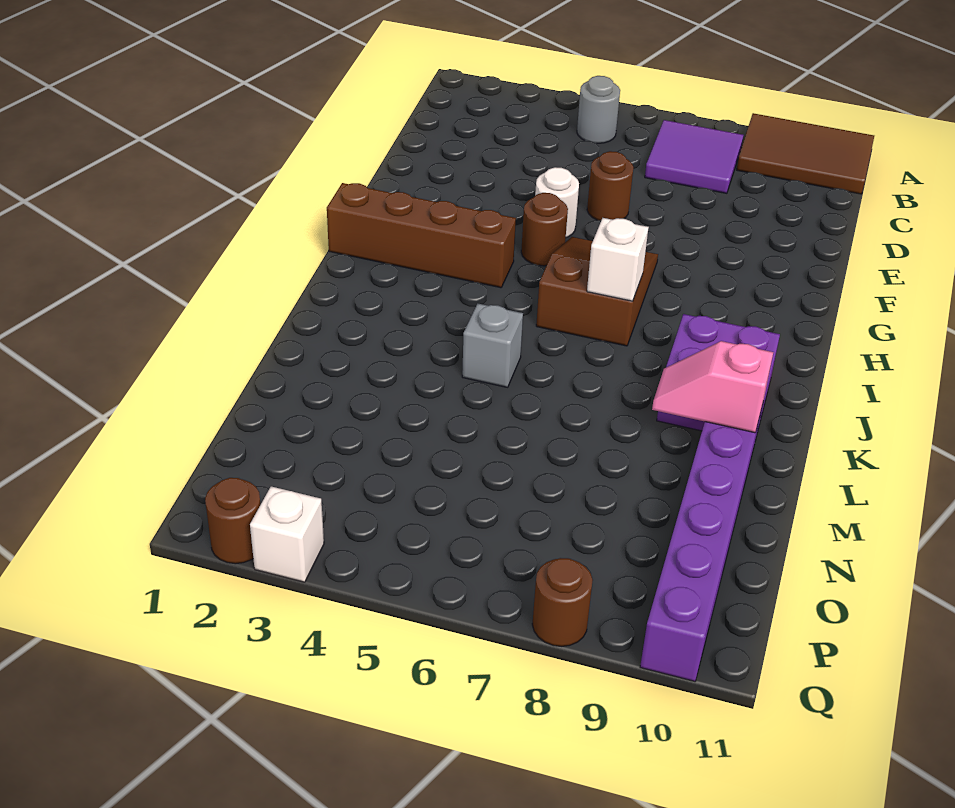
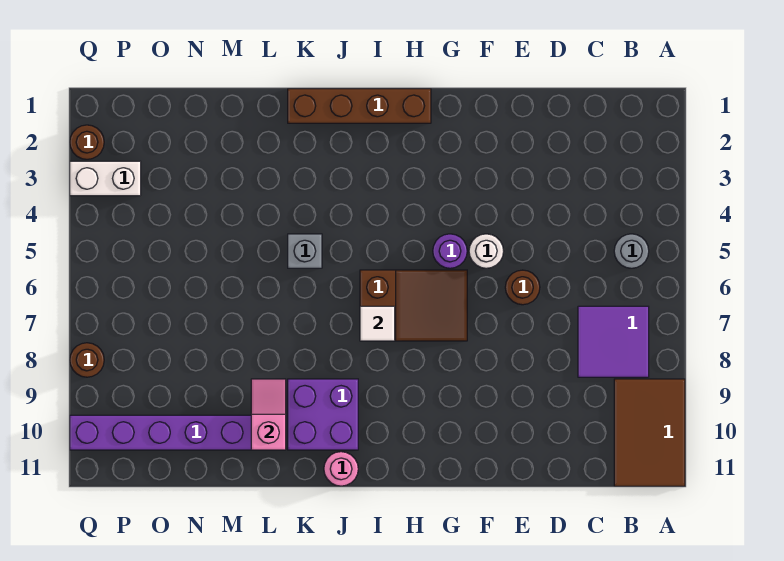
brown round brick G5 level 1 -> purple round brick G5 level 1
brown brick H1:H4 level 1 -> brown brick H1:K1 level 1
white brick I7 level 2 -> white tile I7 level 2
none -> pink round brick J11 level 1
white brick Q3 level 1 -> white brick P3:Q3 level 1

